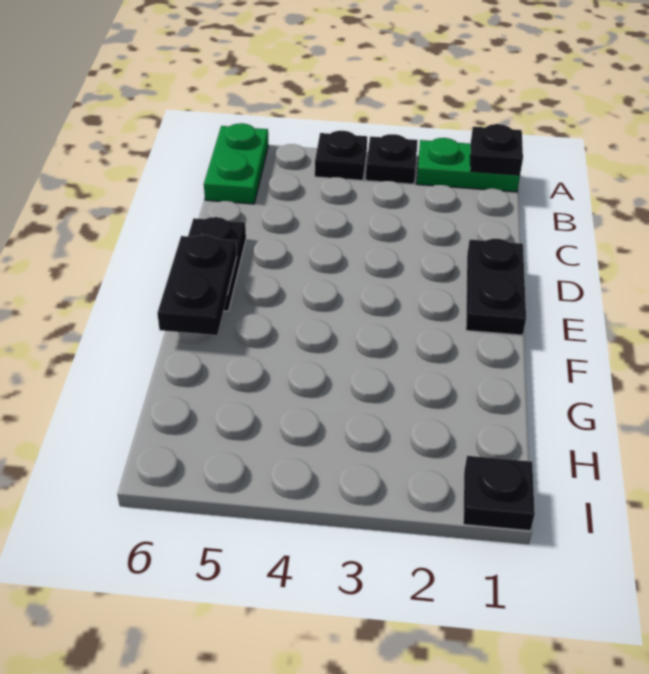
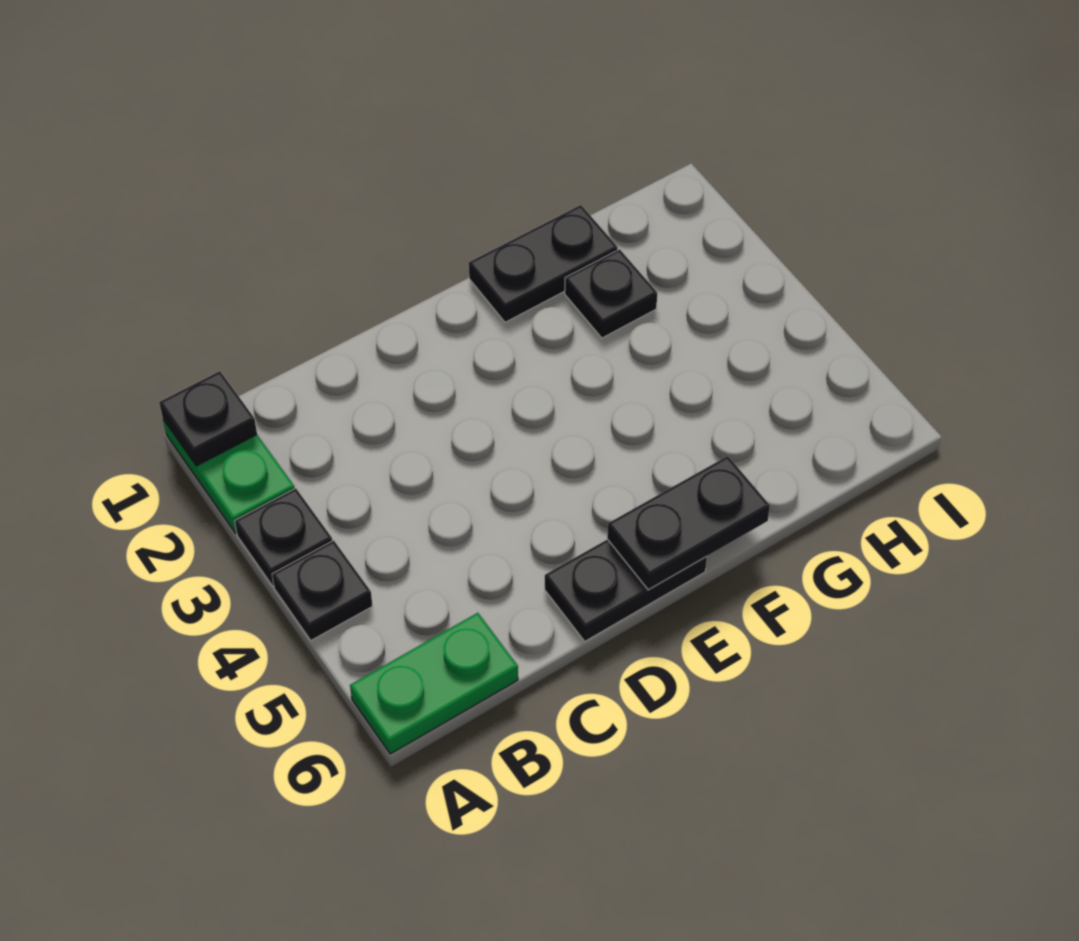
black plate D1:E1 level 1 -> black plate F1:G1 level 1
black plate I1 level 1 -> black plate G2 level 1

